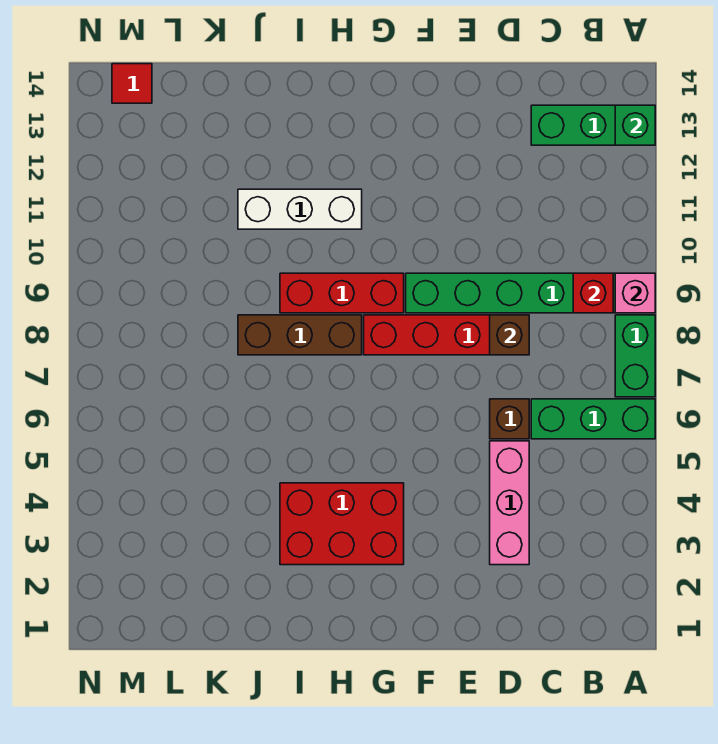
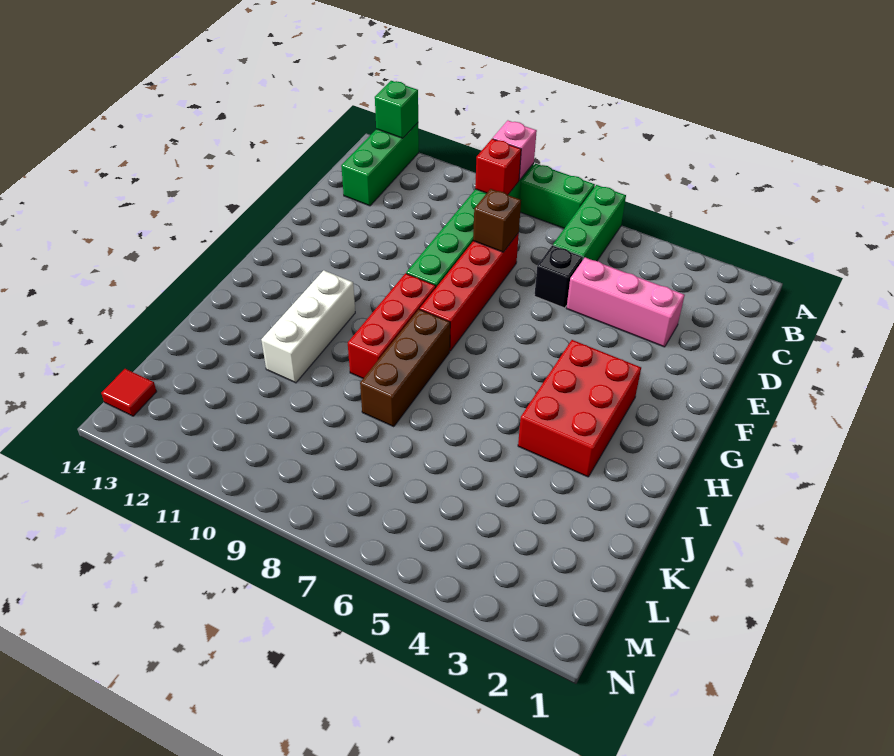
brown brick D6 level 1 -> black brick D6 level 1

